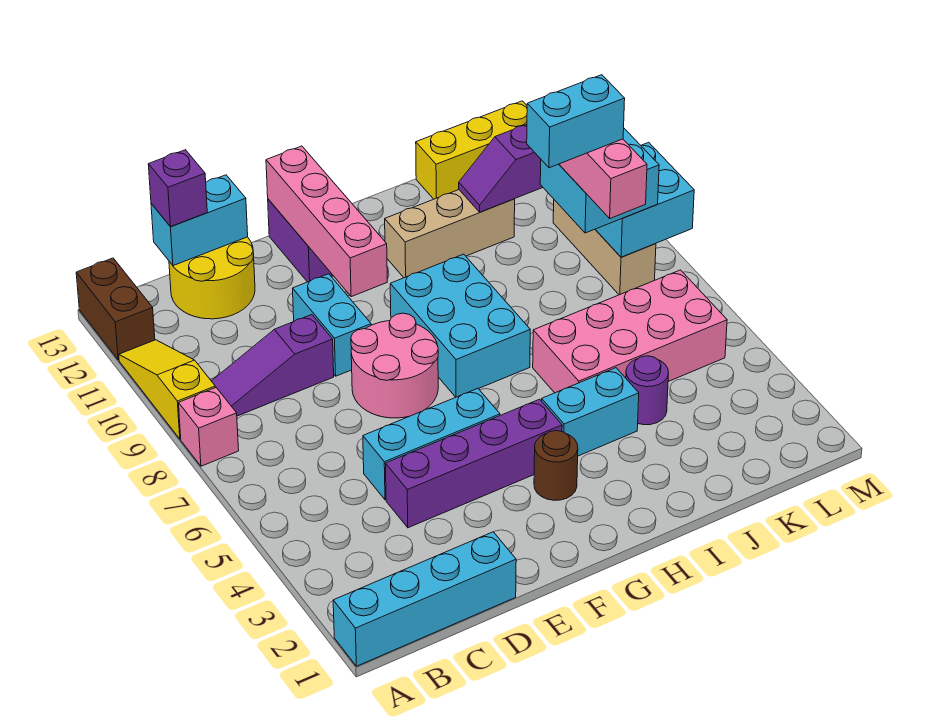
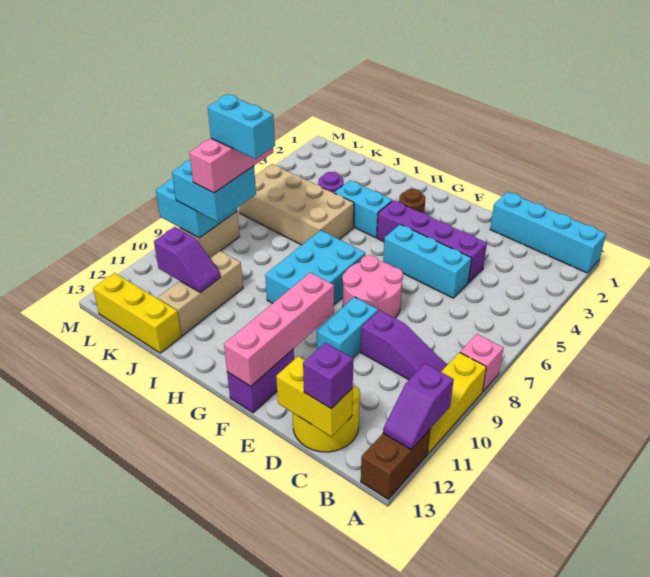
none -> purple slope A11:A12 level 2 top 11
cyan brick C13:D13 level 2 -> yellow brick C13:D13 level 2
tan brick H11:J11 level 1 -> tan brick J10:J12 level 1
pink brick I5:L6 level 1 -> tan brick I5:L6 level 1

